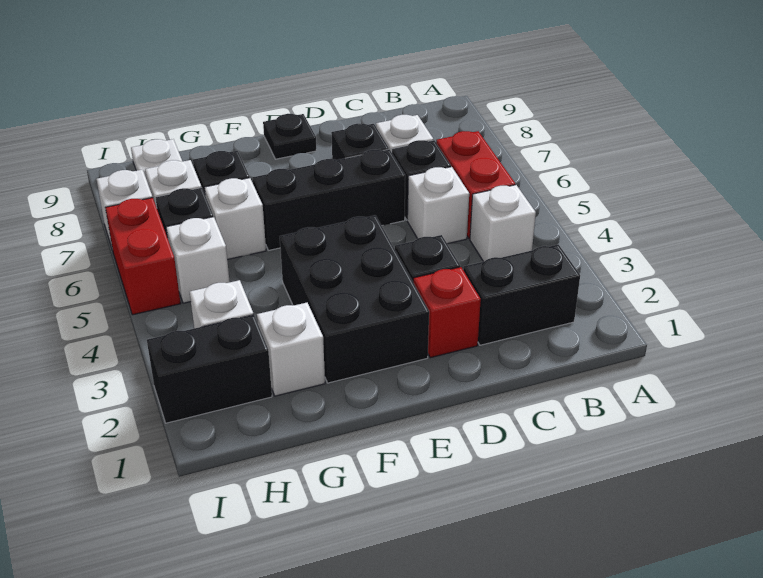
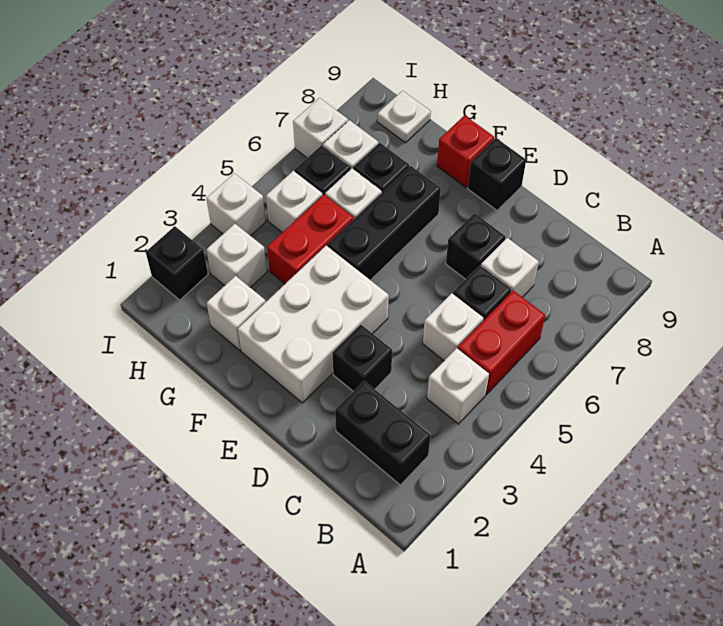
red brick D2 level 1 -> red brick F9 level 1
black brick D6:F6 level 1 -> black brick F5:F7 level 1
black brick E2:F4 level 1 -> white brick E2:F4 level 1
black plate E9 level 1 -> black brick E9 level 1
black brick H2:I2 level 1 -> black brick I2 level 1
none -> white brick I4 level 1
red brick I5:I6 level 1 -> red brick G4:G5 level 1

